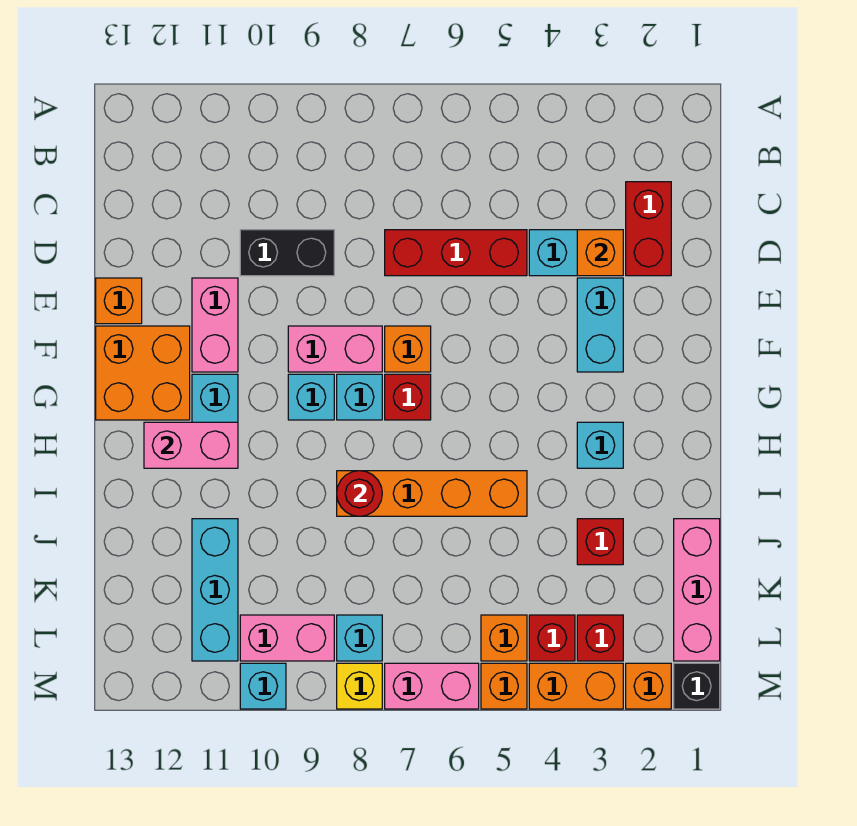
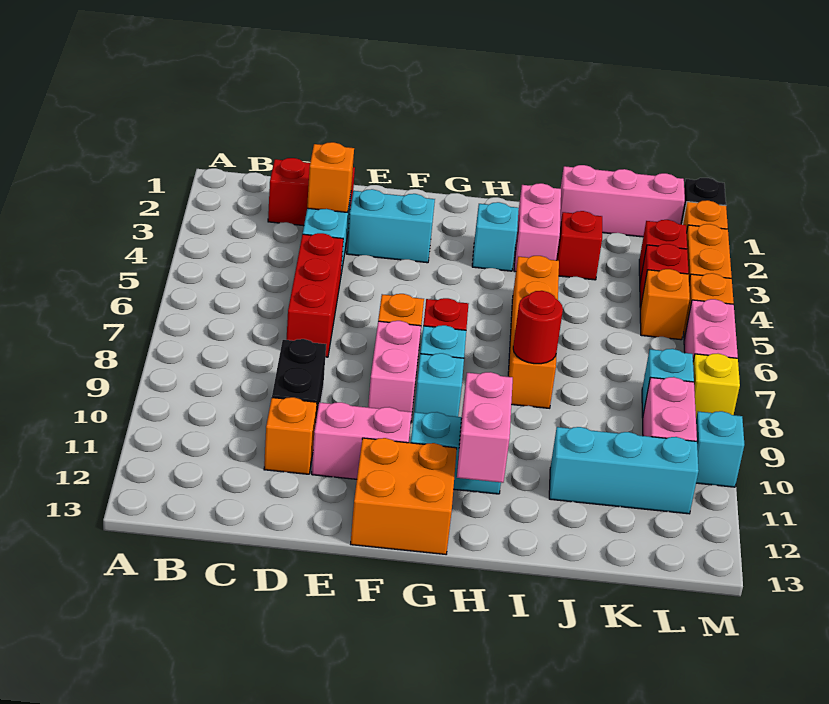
orange brick E13 level 1 -> orange brick D11 level 1
none -> pink brick I2:I3 level 1

